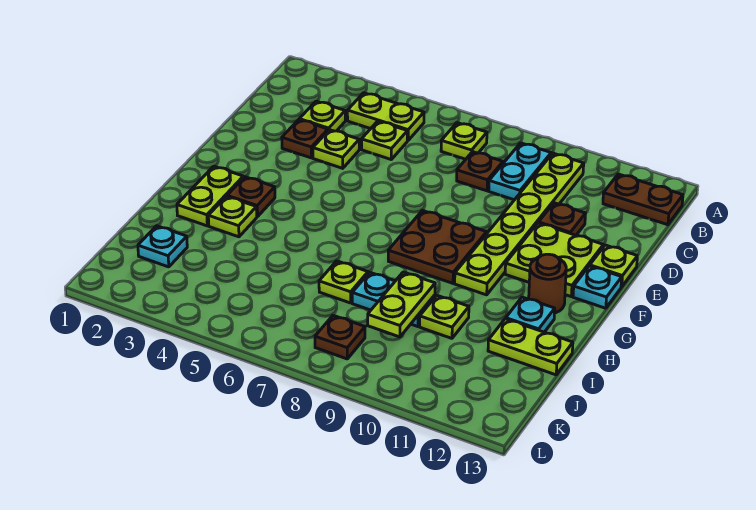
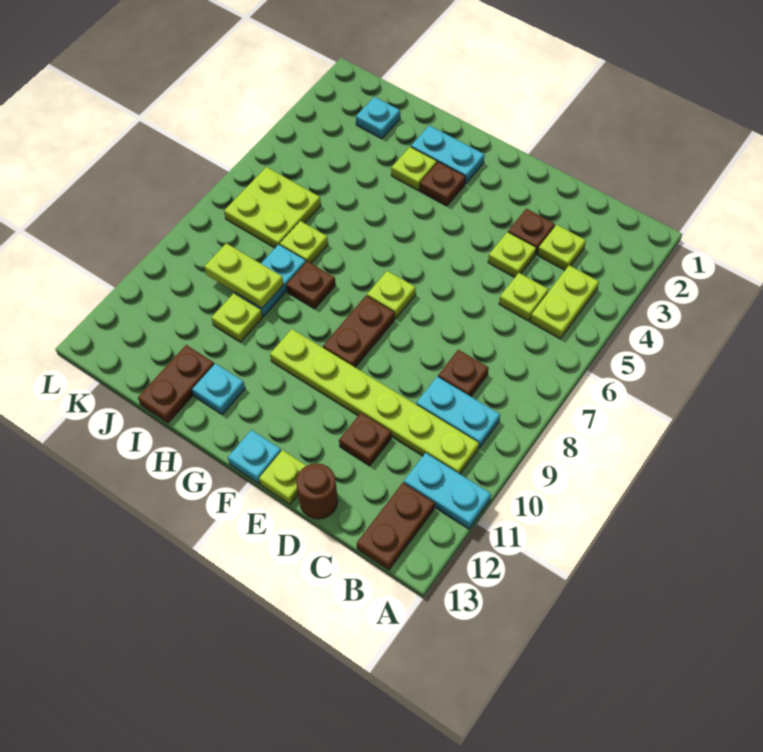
none -> cyan plate A11:B11 level 1
lime plate B7 level 1 -> lime plate F7 level 1
lime plate E11:F12 level 1 -> lime plate J6:K7 level 1
brown plate F8:G9 level 1 -> brown plate F8:F9 level 1
lime plate G2:H2 level 1 -> cyan plate G2:H2 level 1
brown round brick G12 level 1 -> brown round brick D13 level 1
lime plate I12:I13 level 1 -> brown plate I12:I13 level 1
brown plate K8 level 1 -> brown plate H8 level 1

